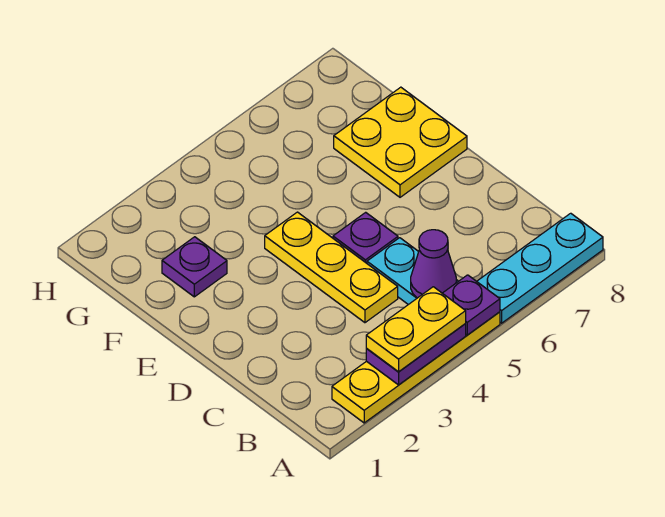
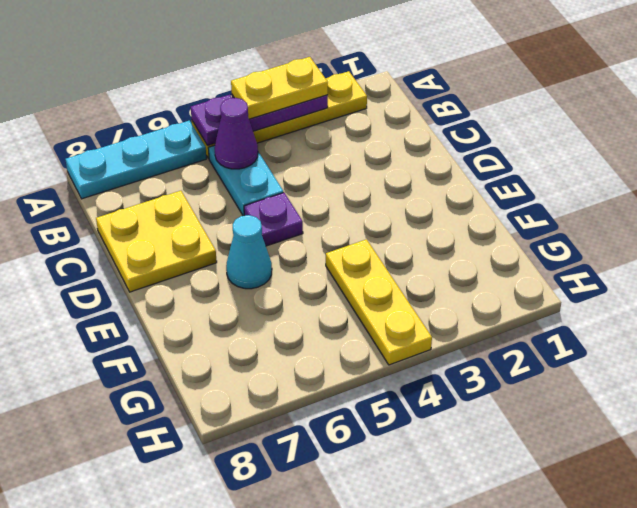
yellow plate C4:E4 level 1 -> yellow plate F4:H4 level 1
none -> cyan cone E6 level 1
yellow plate E7:F8 level 1 -> yellow plate C7:D8 level 1
purple plate F2 level 1 -> none

